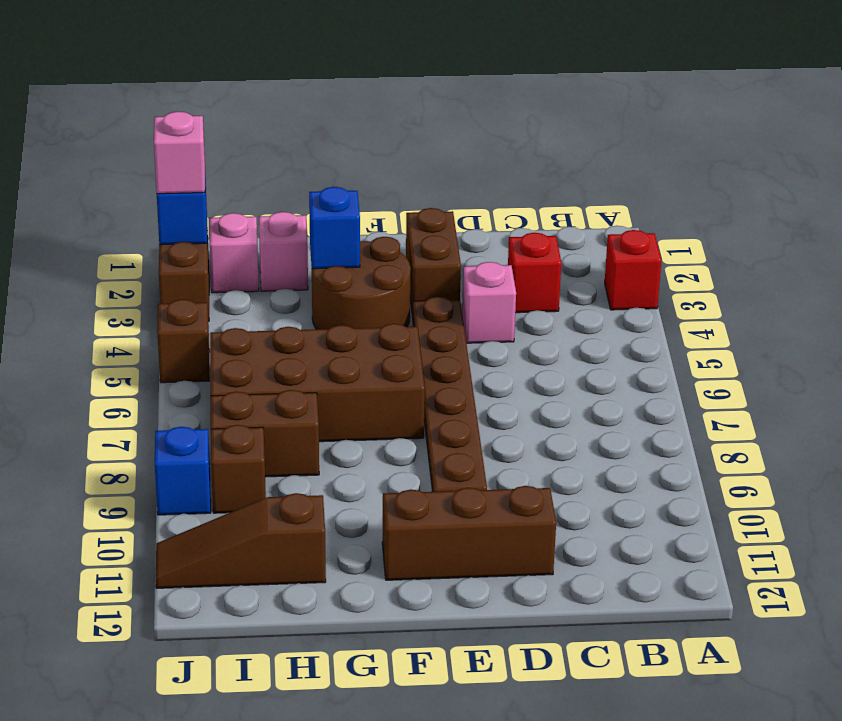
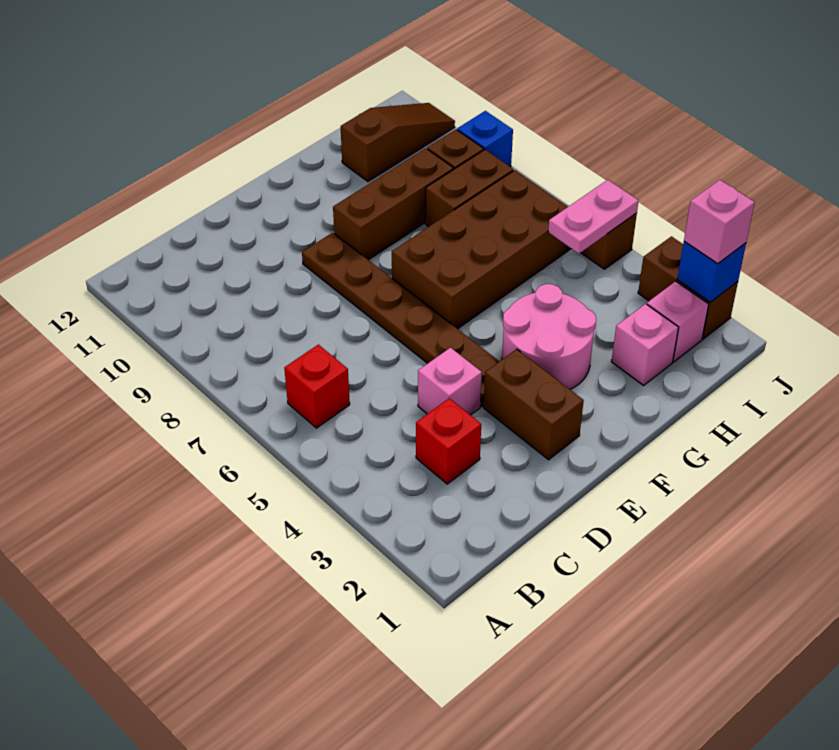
red brick A3 level 1 -> red brick B6 level 1
brown brick D11:F11 level 1 -> brown brick F9:H9 level 1
brown round brick F3:G4 level 1 -> pink round brick F3:G4 level 1
blue brick G3 level 2 -> none
none -> pink plate I5:J5 level 2

